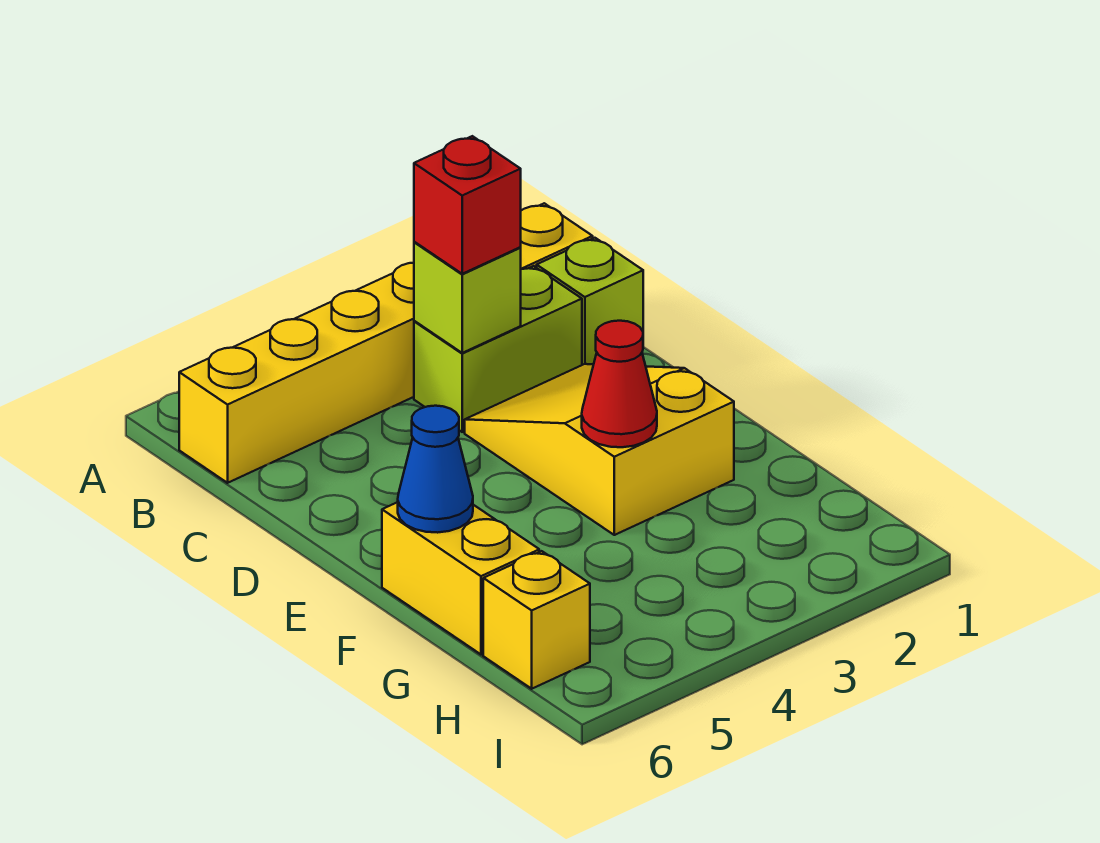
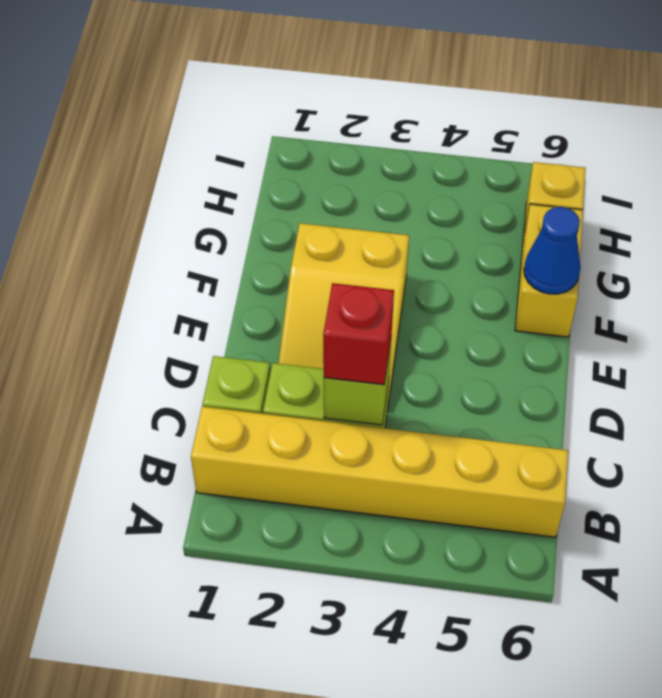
red cone F3 level 2 -> none

